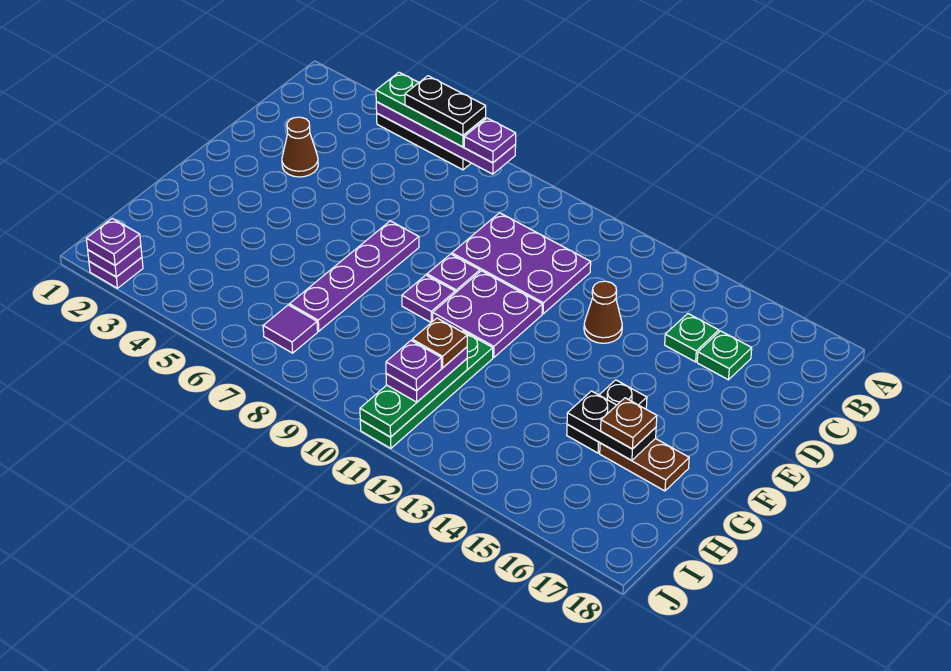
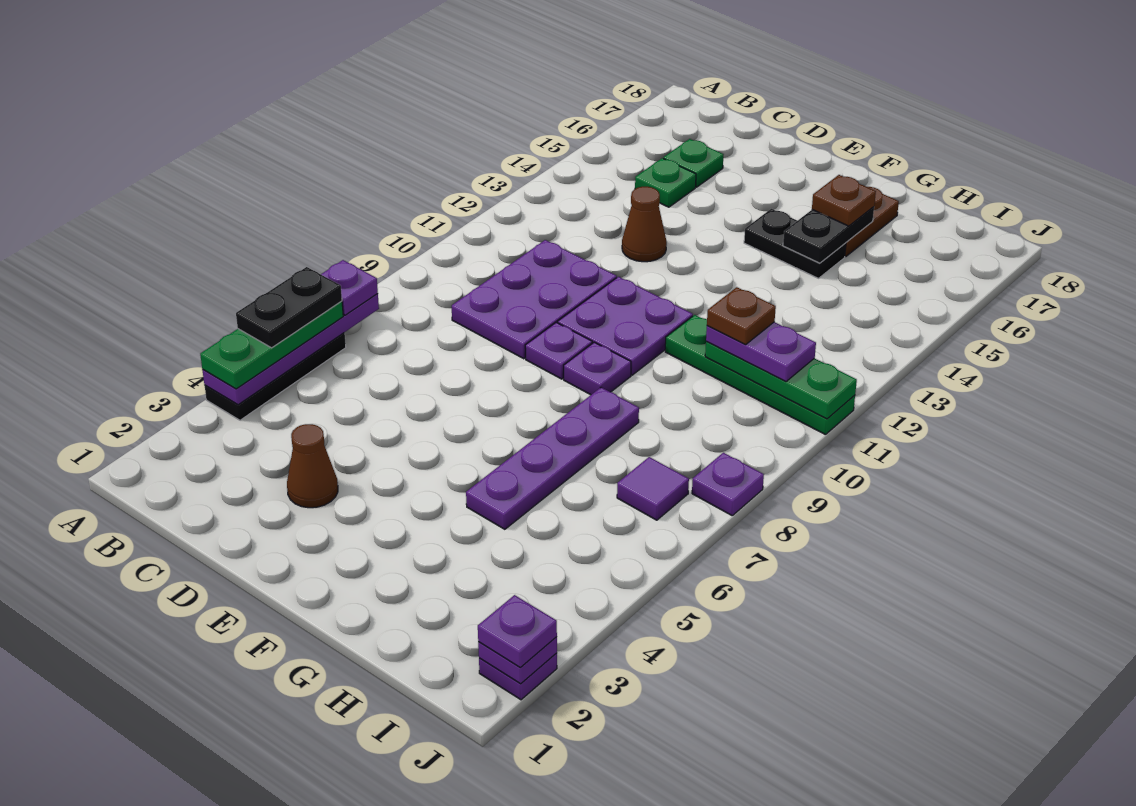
purple plate E7:H7 level 1 -> purple plate G5:G8 level 1
purple plate I11 level 4 -> purple plate J8 level 1

